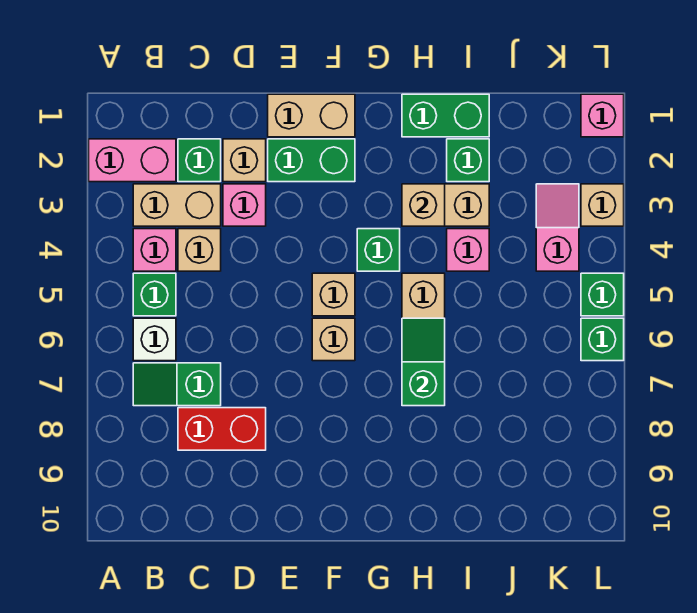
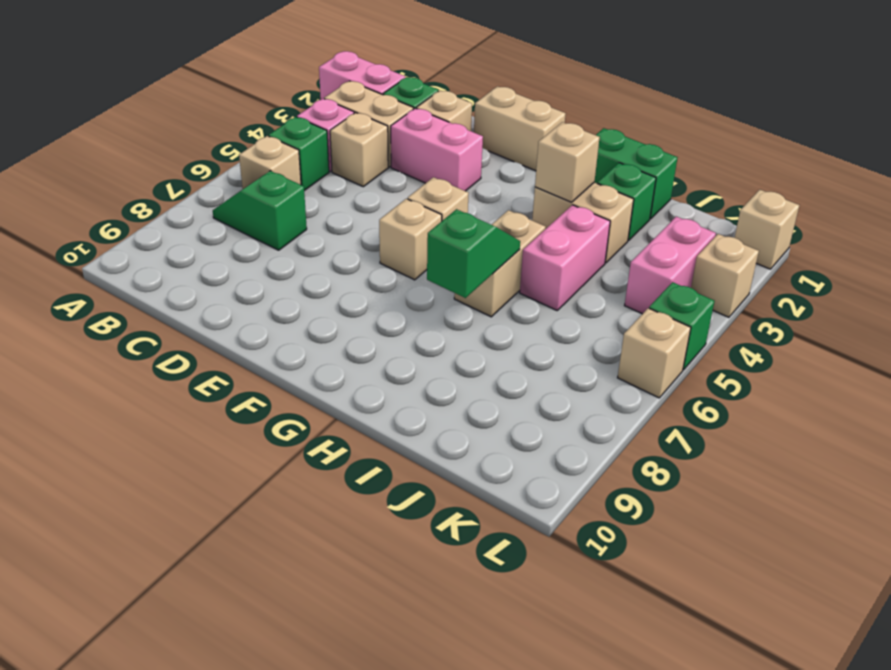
white brick B6 level 1 -> tan brick B6 level 1
red brick C8:D8 level 1 -> none
pink brick D3 level 1 -> pink brick D3:E3 level 1
green brick E2:F2 level 1 -> none
green brick G4 level 1 -> none
pink brick I4 level 1 -> pink brick I4:I5 level 1
pink slope K3:K4 level 1 top 4 -> pink brick K3:K4 level 1
pink brick L1 level 1 -> tan brick L1 level 1
green brick L6 level 1 -> tan brick L6 level 1

